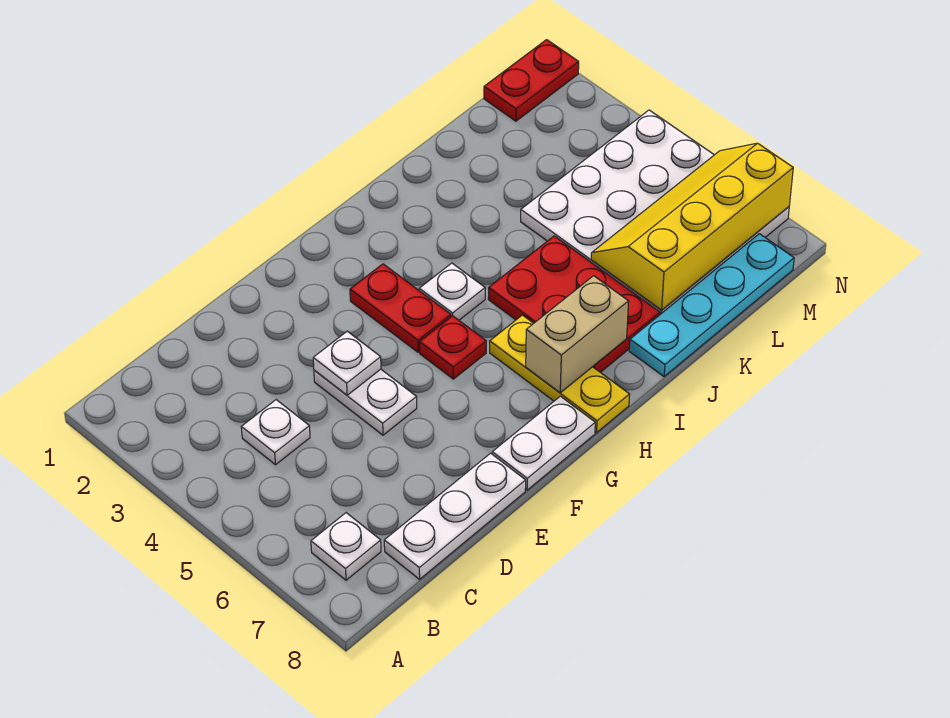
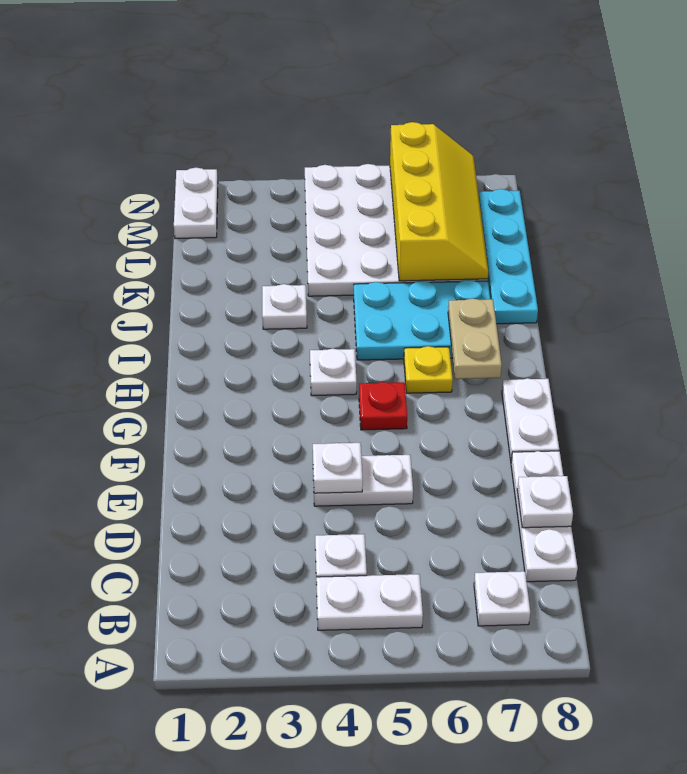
none -> white plate B4:B5 level 1
none -> white plate D8 level 2
red plate G3:G4 level 1 -> none
yellow plate H6:H8 level 1 -> yellow plate H6 level 1
tan brick H7:I7 level 2 -> tan plate H7:I7 level 2
red plate I5:J7 level 1 -> cyan plate I5:J7 level 1
none -> white plate J3 level 1
yellow slope K6:N7 level 2 top 7 -> yellow slope K6:N7 level 2 top 6
red plate M1:N1 level 1 -> white plate M1:N1 level 1

